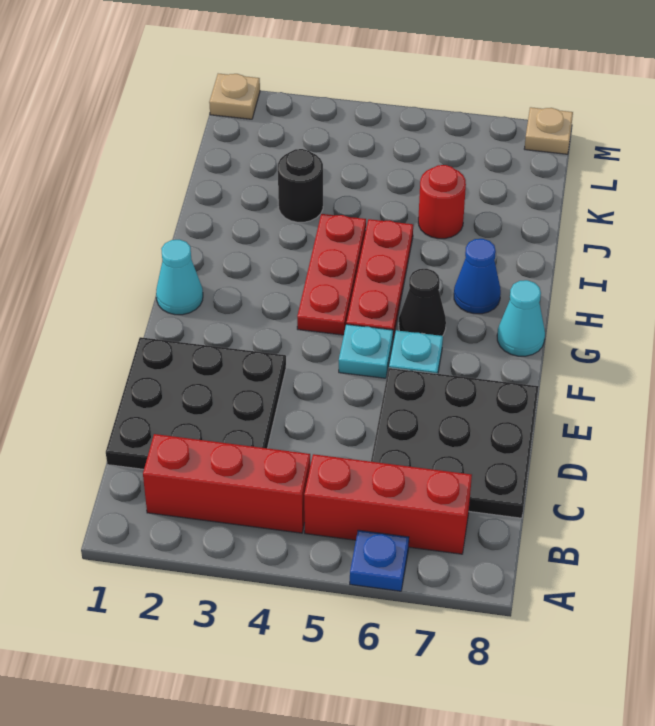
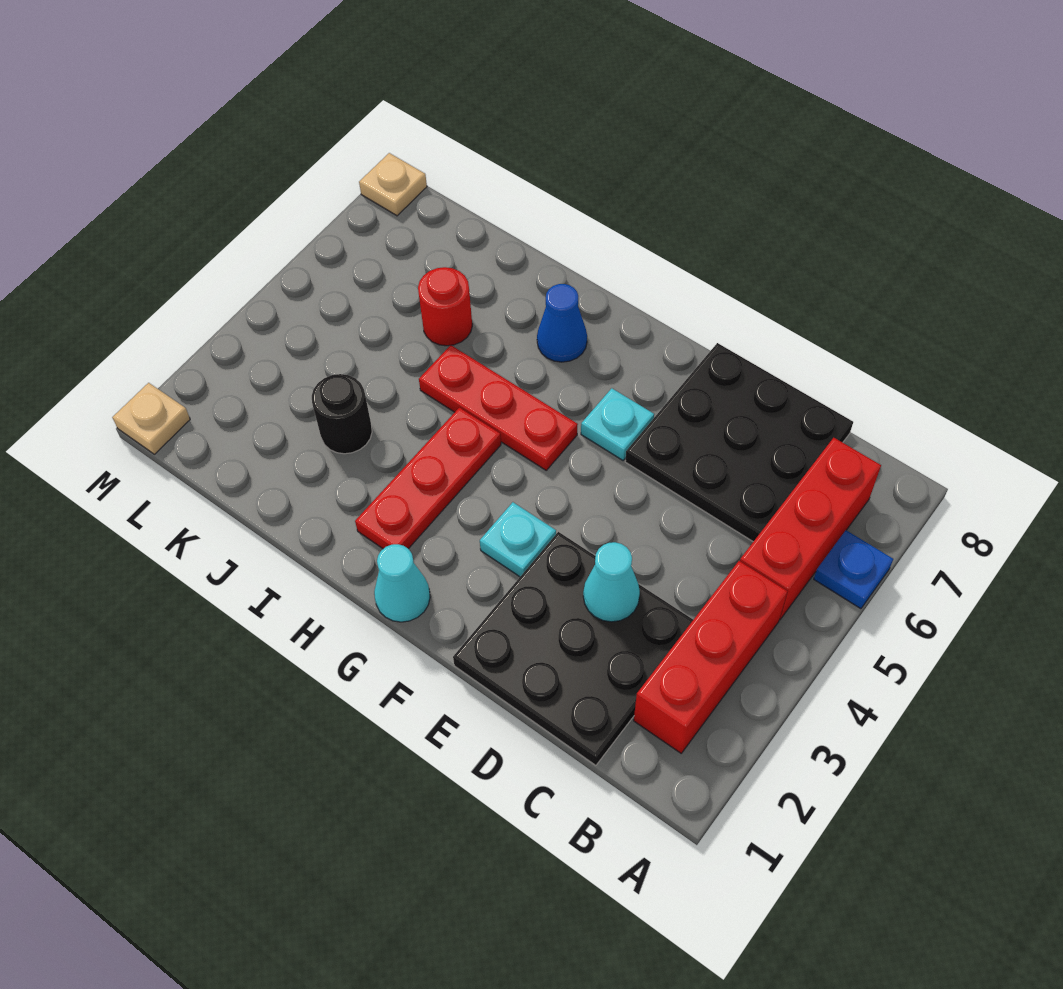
cyan plate F5 level 1 -> cyan plate F3 level 1
red plate G4:I4 level 1 -> red plate H2:H4 level 1
black cone G6 level 1 -> none
cyan cone G8 level 1 -> cyan cone D3 level 2

